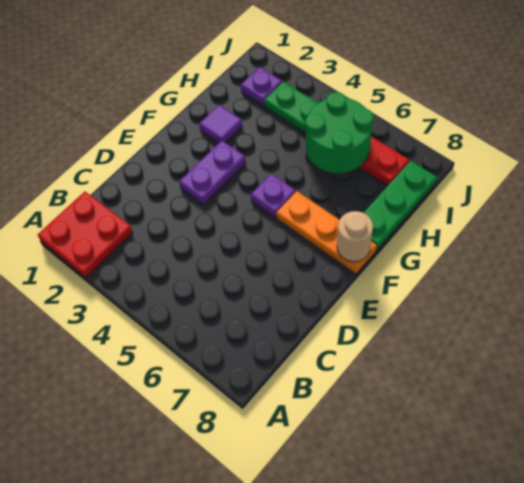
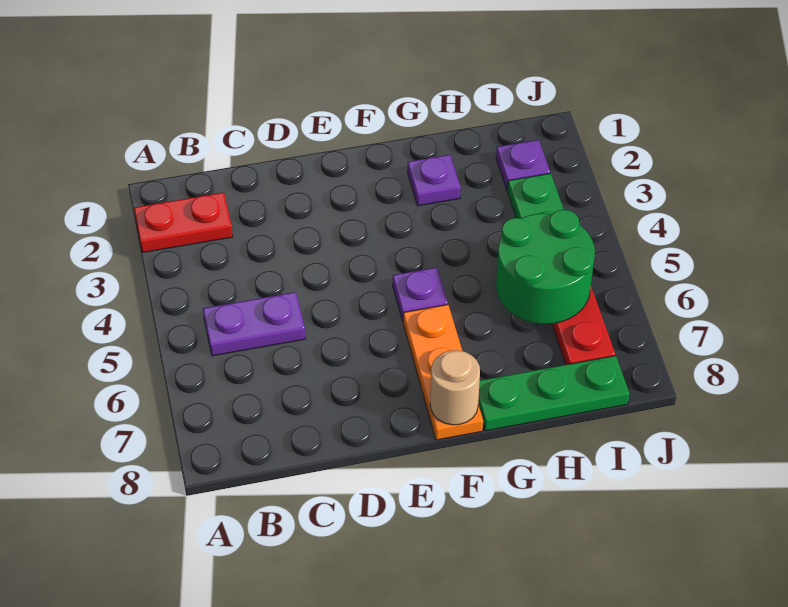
red plate A1:B2 level 1 -> red plate A2:B2 level 1
purple plate E3:F3 level 1 -> purple plate B5:C5 level 1
purple tile G2 level 1 -> purple plate G2 level 1

